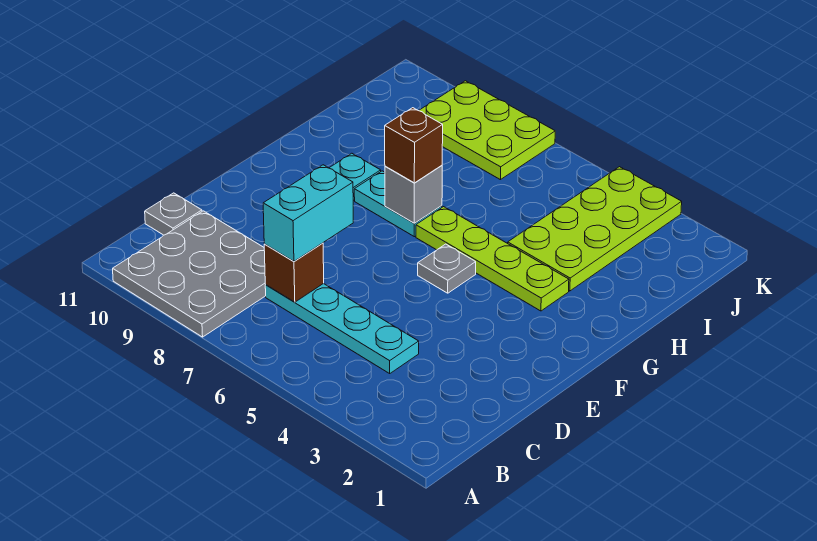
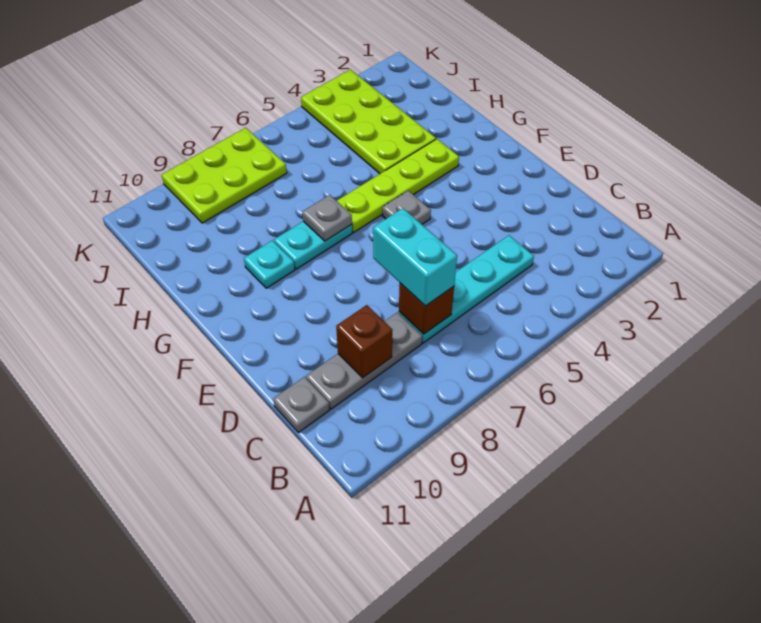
grey plate A8:C10 level 1 -> grey plate C8:C10 level 1
grey brick G7 level 2 -> grey plate G7 level 2
brown brick G7 level 3 -> brown brick C9 level 2

